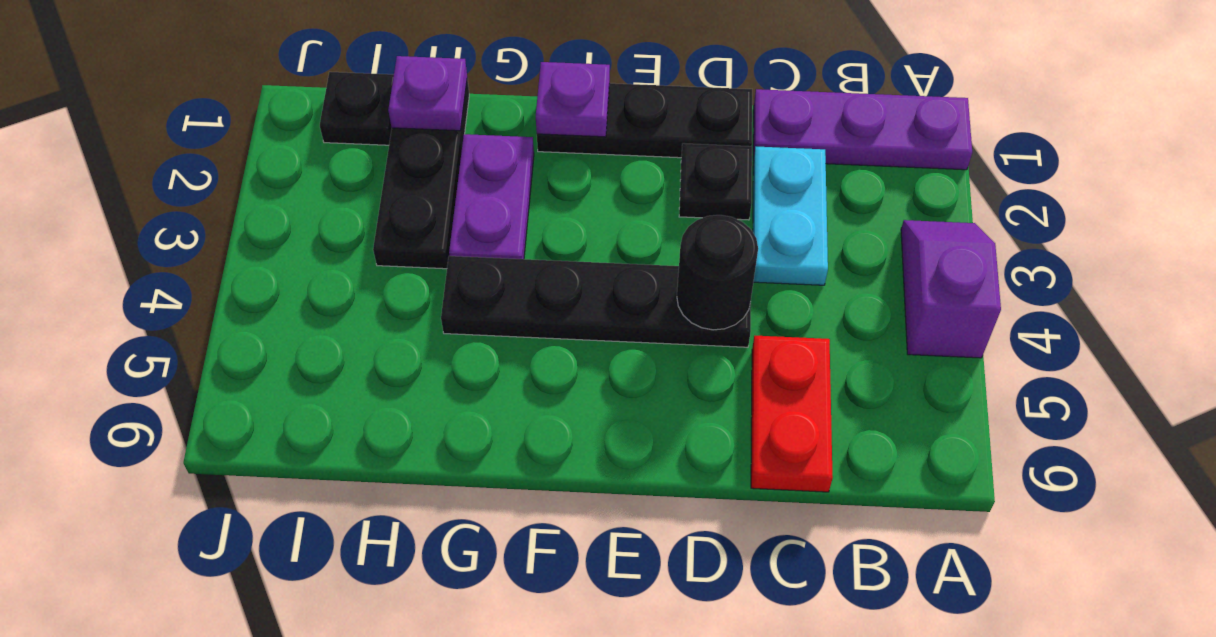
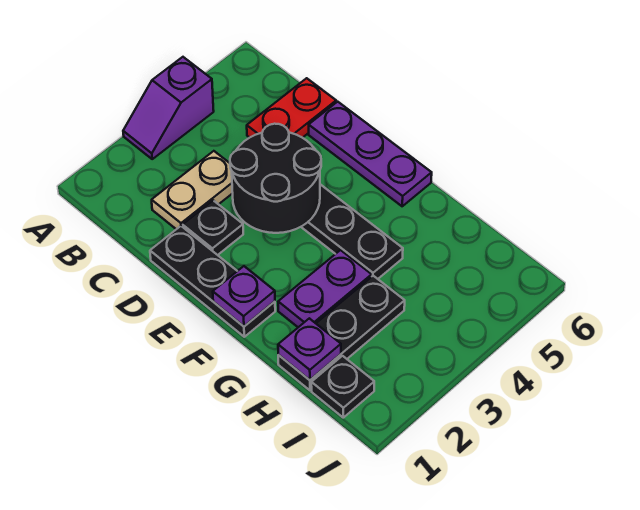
purple plate A1:C1 level 1 -> purple plate D6:F6 level 1
cyan plate C2:C3 level 1 -> tan plate C2:C3 level 1
black round brick D4 level 2 -> black round brick D3:E4 level 2

